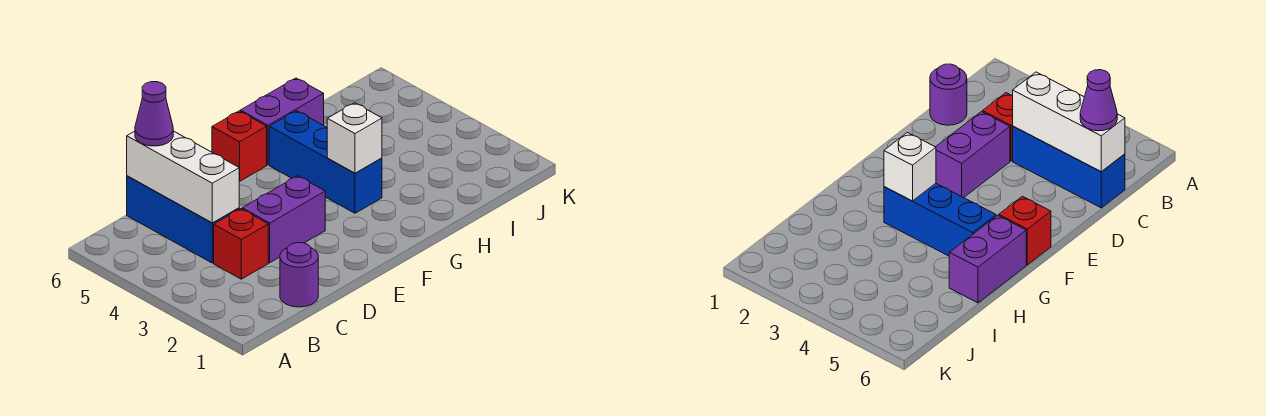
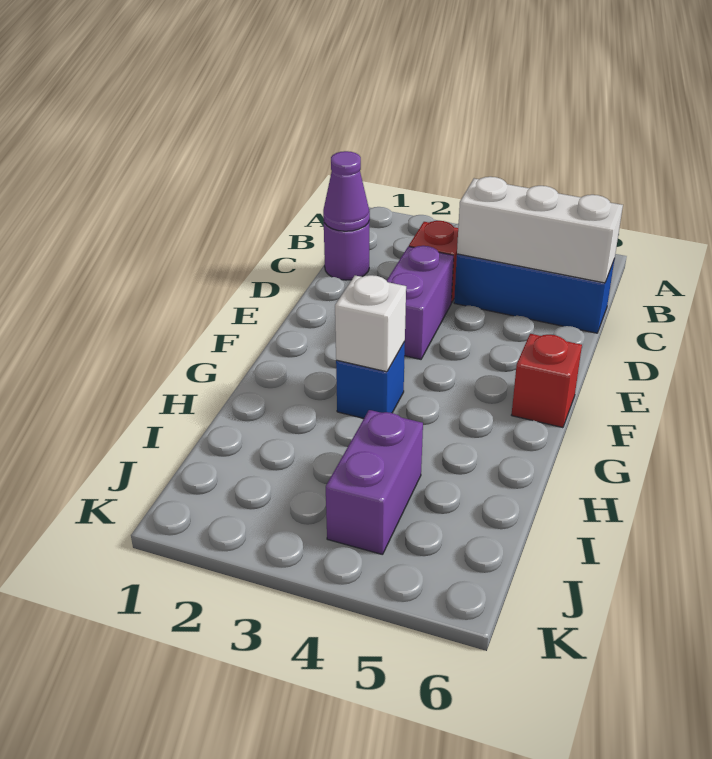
purple cone C6 level 3 -> purple cone C1 level 2
blue brick G3:G5 level 1 -> blue brick G3 level 1
purple brick G6:H6 level 1 -> purple brick I4:J4 level 1

